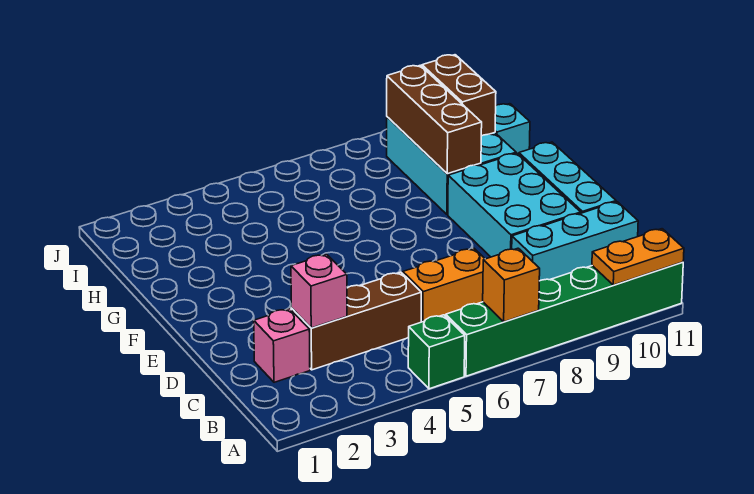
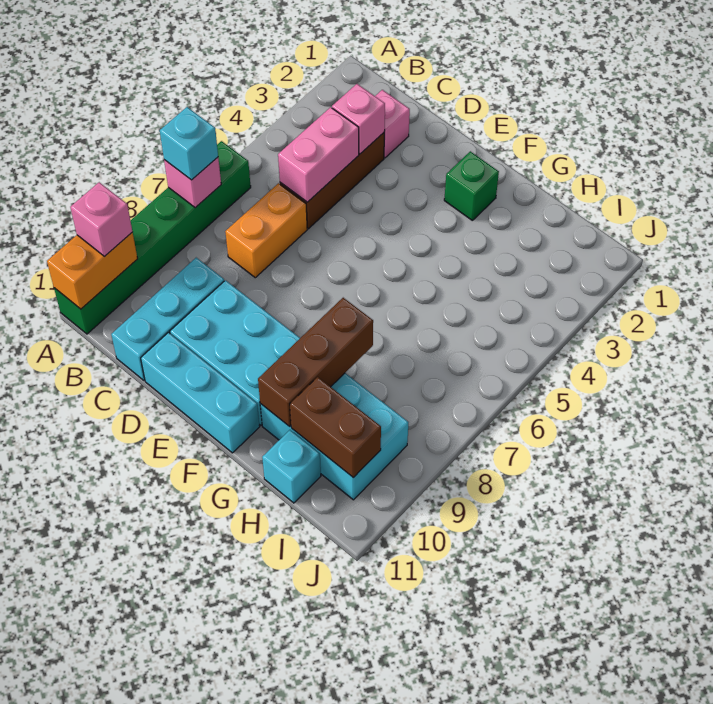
green brick A5 level 1 -> green brick F2 level 1
orange brick A7 level 2 -> pink brick A7 level 2
none -> cyan brick A7 level 3
orange plate A10:A11 level 2 -> orange brick A10:A11 level 2
none -> pink brick A10 level 3
none -> pink brick C4:C5 level 2
brown brick G9:I9 level 2 -> brown brick G8:G10 level 2

